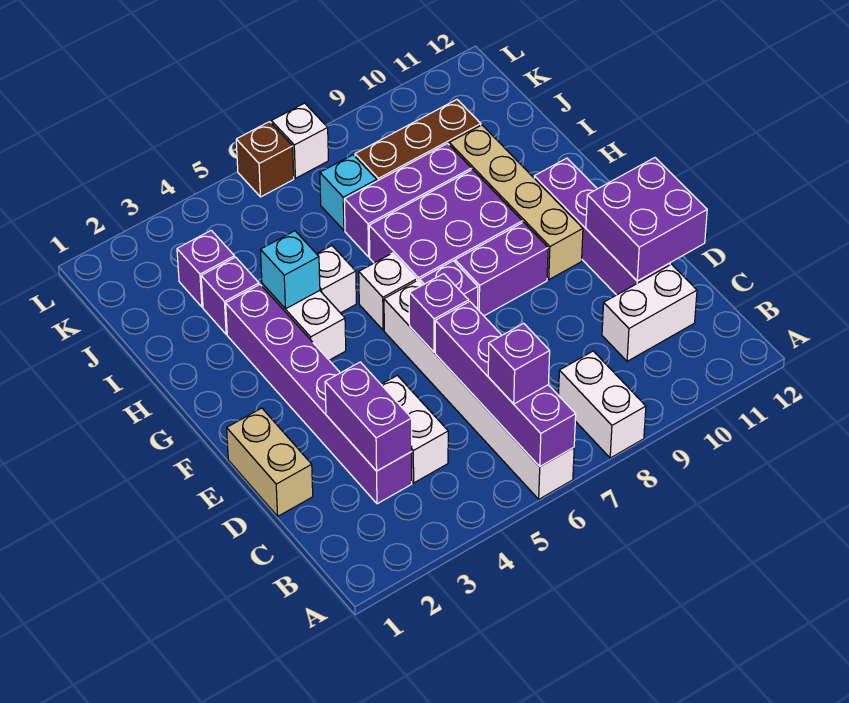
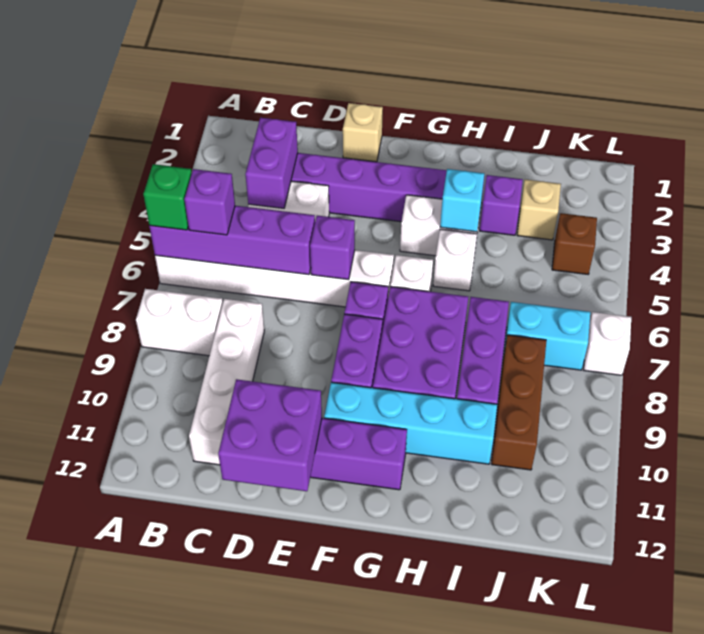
none -> green brick A6 level 3
purple brick C3:D3 level 2 -> purple brick C3:C4 level 2
white brick C10:C11 level 1 -> white brick C8:C11 level 1
tan brick D1:E1 level 1 -> tan brick E1 level 1
tan brick F10:I10 level 1 -> cyan brick F10:I10 level 1
purple brick J3 level 1 -> tan brick J3 level 1
cyan brick J7 level 1 -> cyan brick J7:K7 level 1
brown brick L6 level 1 -> brown brick K4 level 1

